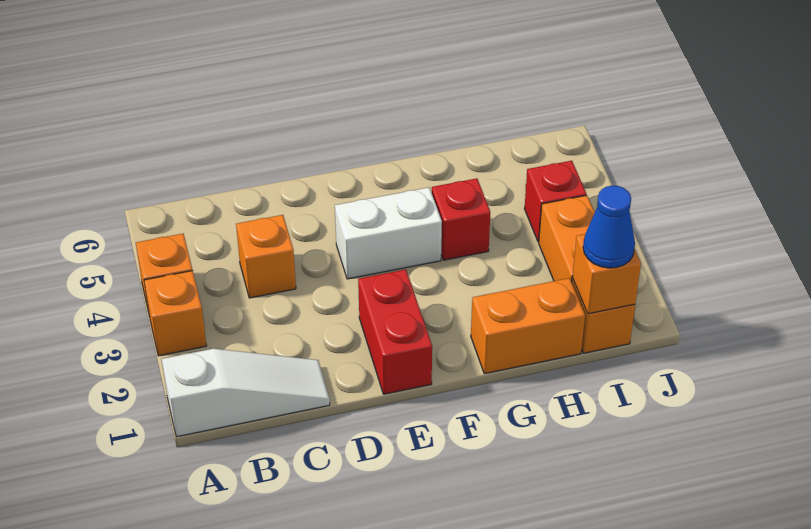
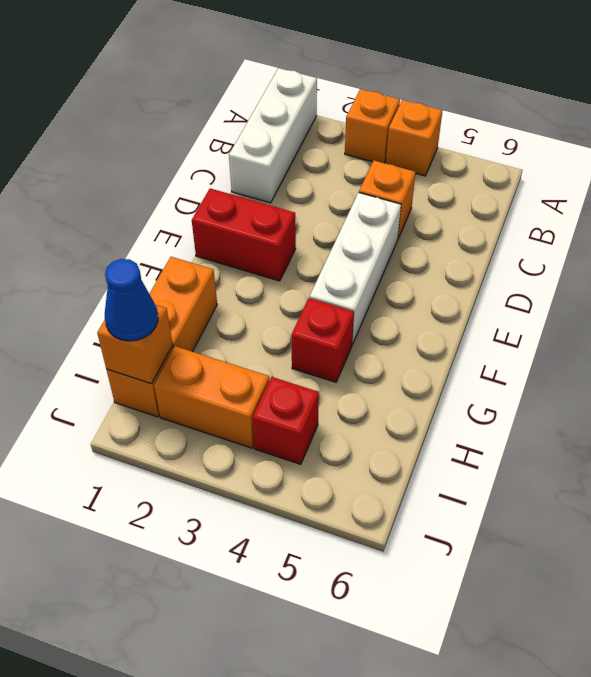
white slope A1:C1 level 1 top A -> white brick A1:C1 level 1
white brick E4:F4 level 1 -> white brick D4:F4 level 1

